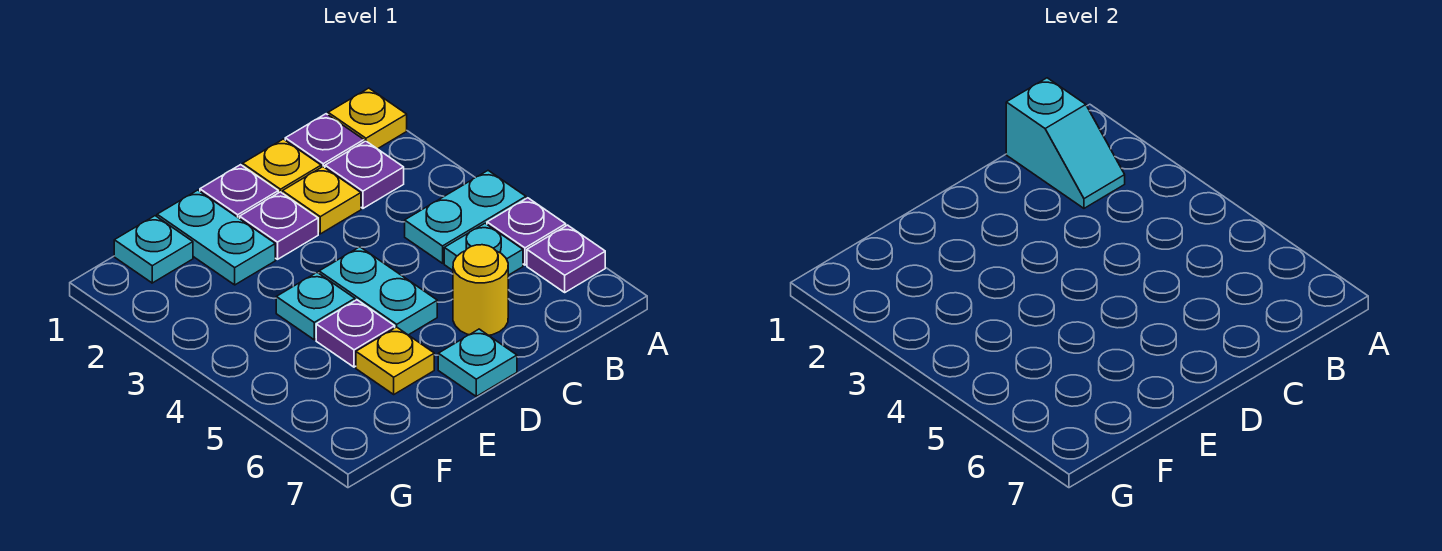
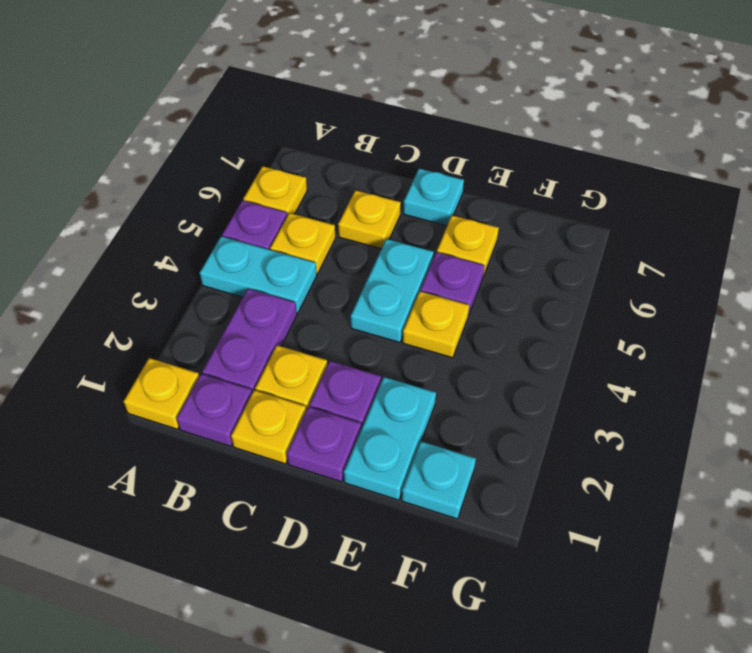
purple plate A6 level 1 -> yellow plate A6 level 1
cyan slope B1:B2 level 2 top 1 -> none
purple plate B2 level 1 -> purple plate B2:B3 level 1
cyan plate B5 level 1 -> yellow plate B5 level 1
yellow round brick C6 level 1 -> yellow plate C6 level 1
cyan plate E4 level 1 -> yellow plate E4 level 1

